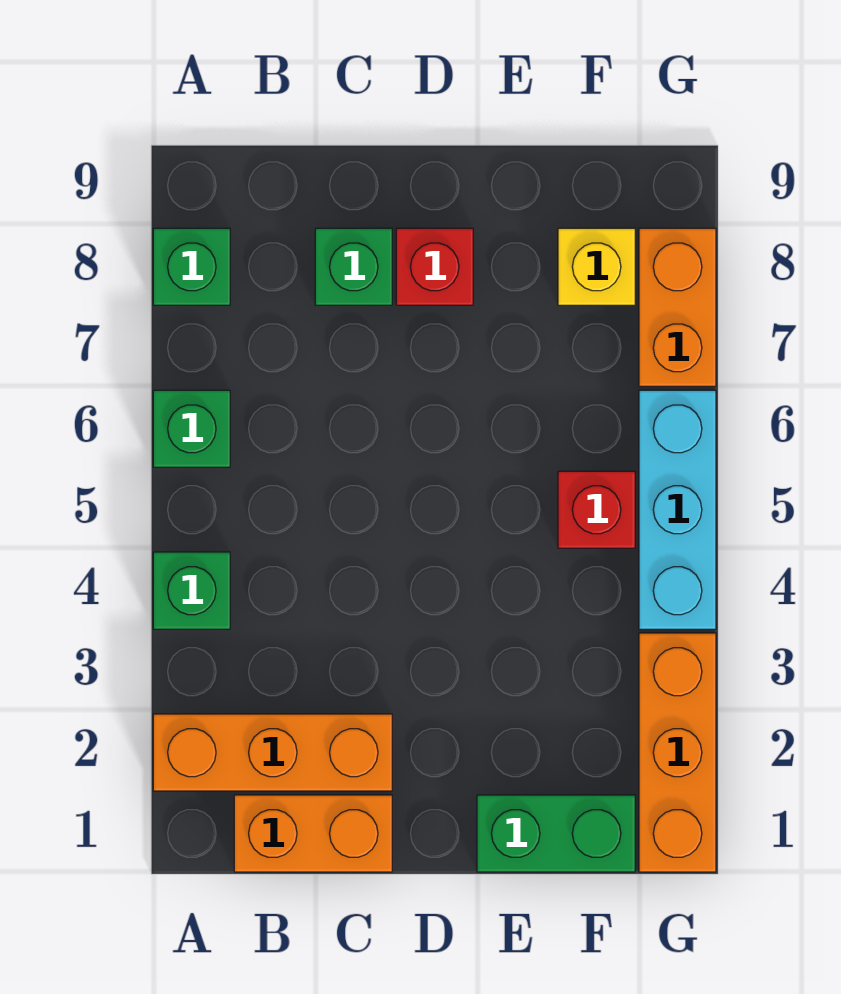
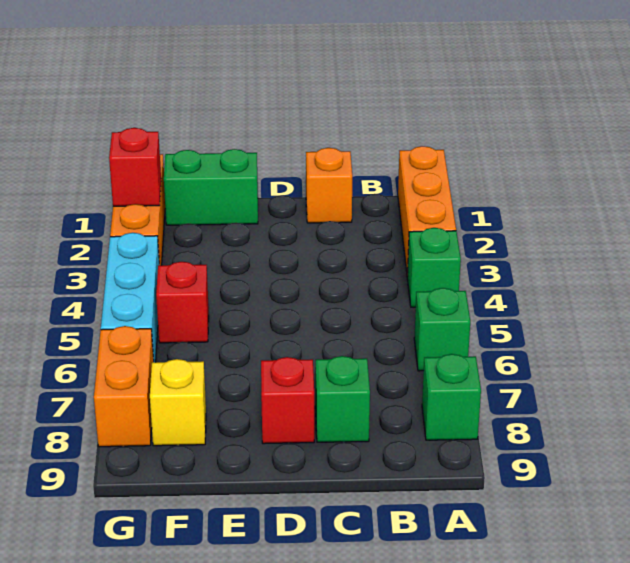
orange brick A2:C2 level 1 -> orange brick A1:A3 level 1
orange brick B1:C1 level 1 -> orange brick C1 level 1
none -> red brick G2 level 2

